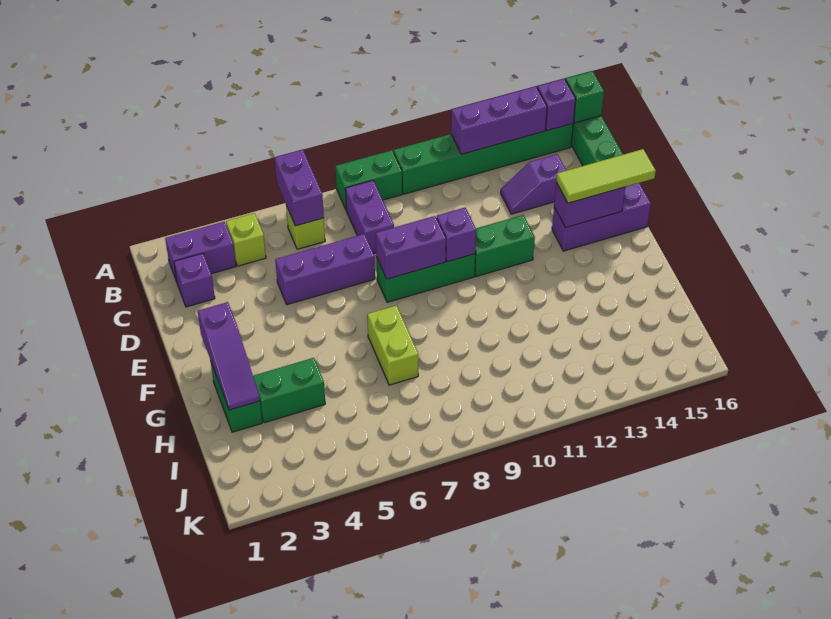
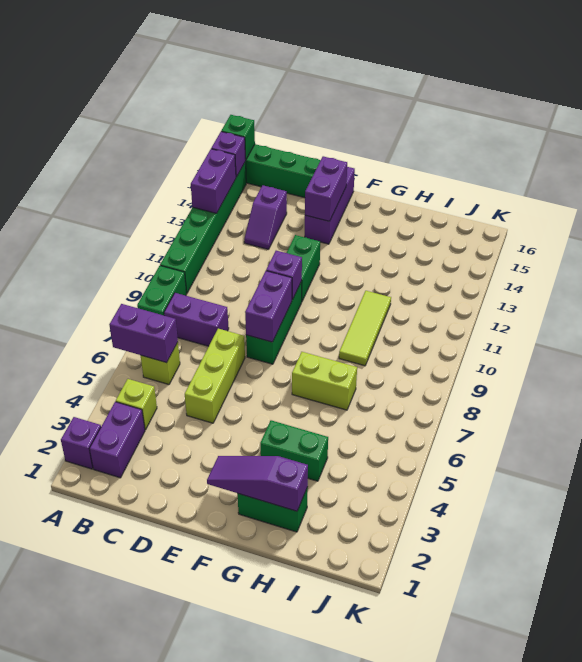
purple brick A12:A14 level 2 -> purple brick A13:A14 level 2
purple brick C2 level 1 -> purple brick A2 level 1
purple brick D5:D7 level 1 -> lime brick D5:D7 level 1
lime tile E14:E16 level 3 -> lime tile H9:H11 level 1
purple slope F2:H2 level 2 top F -> purple slope F2:H2 level 2 top H
green brick H3:H4 level 1 -> green brick G4:H4 level 1

